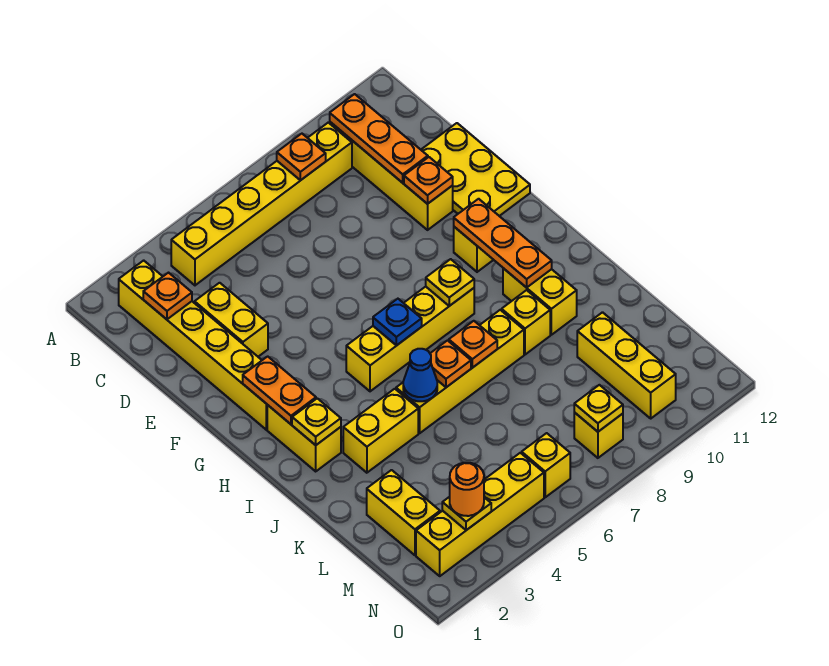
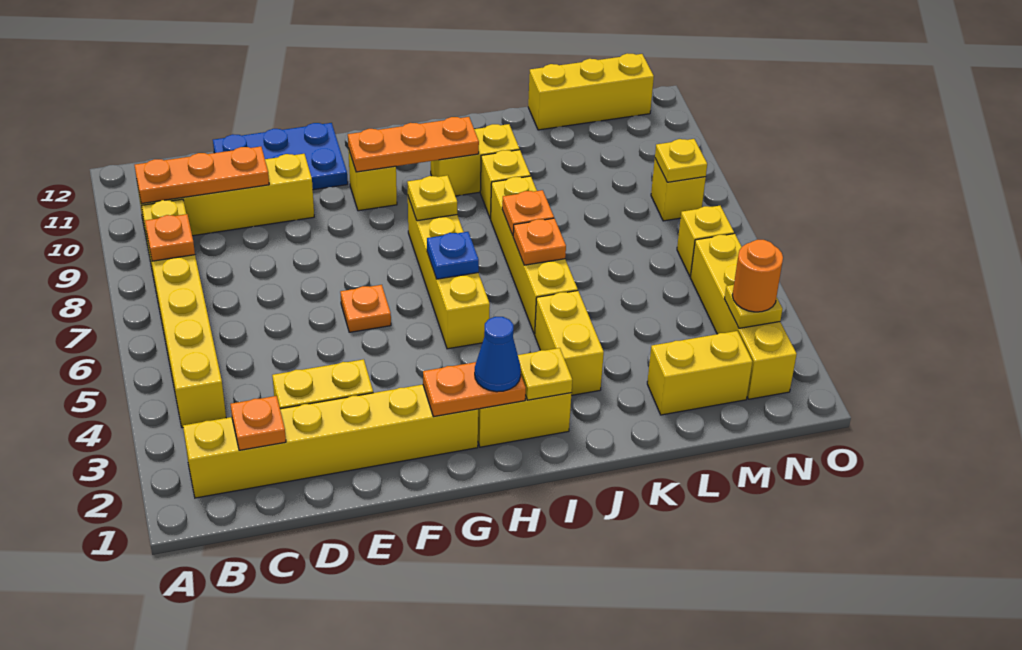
yellow plate D11:F12 level 1 -> blue plate D11:F12 level 1
orange plate E10 level 2 -> orange plate F6 level 1
blue cone J5 level 2 -> blue cone H2 level 3
yellow brick L10:N10 level 1 -> yellow brick L12:N12 level 1

